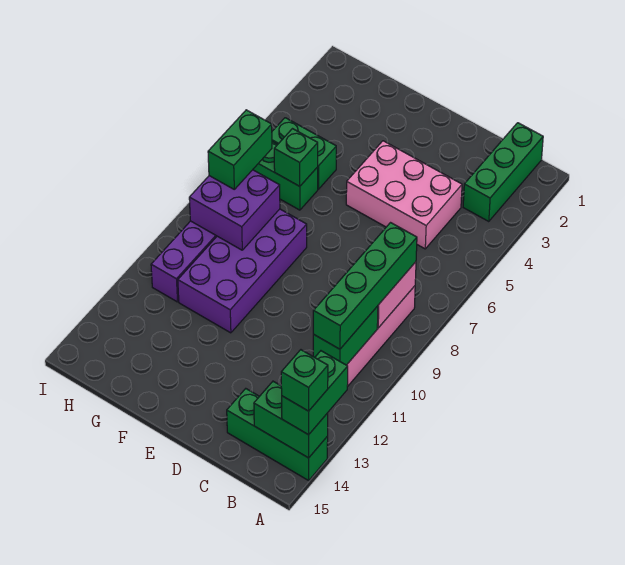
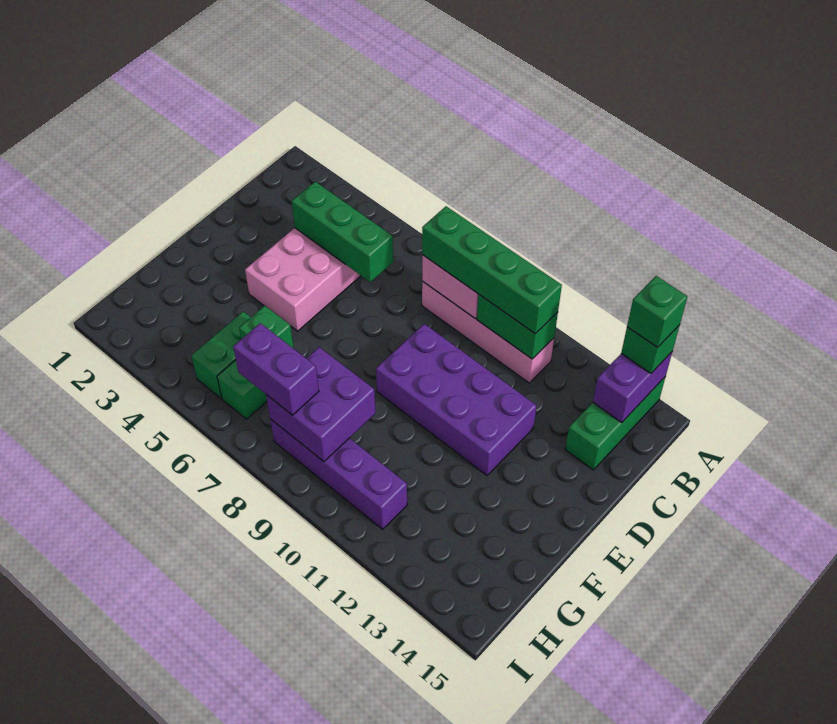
green brick A13:A14 level 3 -> green brick A14 level 3
green brick A14:B14 level 2 -> purple brick A14:B14 level 2
green brick B1:B3 level 1 -> green brick C4:C6 level 2
purple brick F8:G11 level 1 -> purple brick D9:E12 level 1
green brick H7:H8 level 3 -> purple brick H7:H8 level 3

